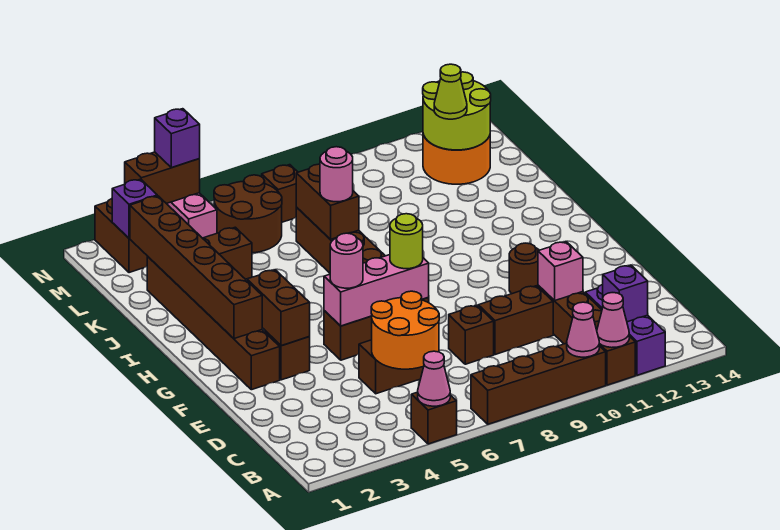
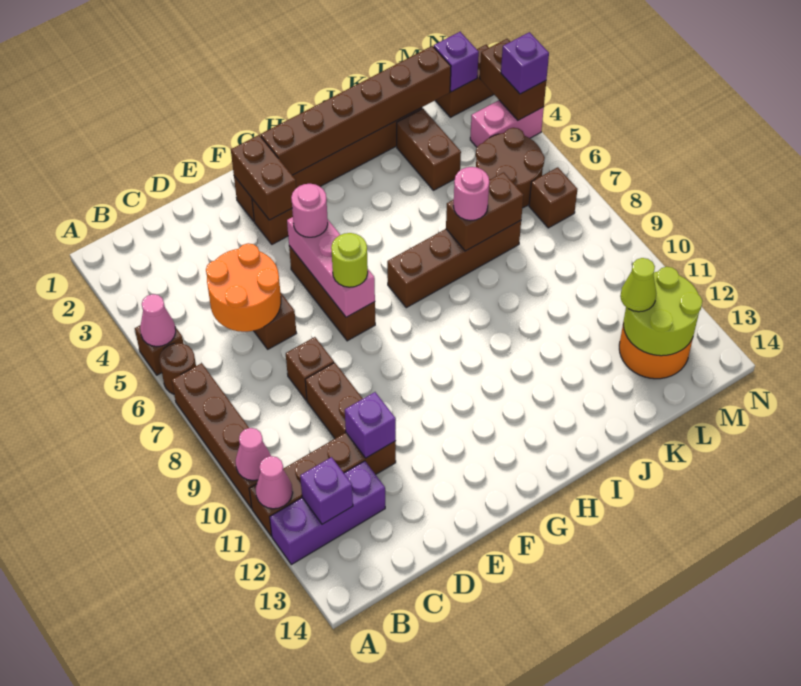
pink brick D11 level 2 -> purple brick D11 level 2
brown brick F3:G3 level 2 -> brown brick F2:F3 level 2
brown round brick F11 level 1 -> brown round brick A6 level 1

